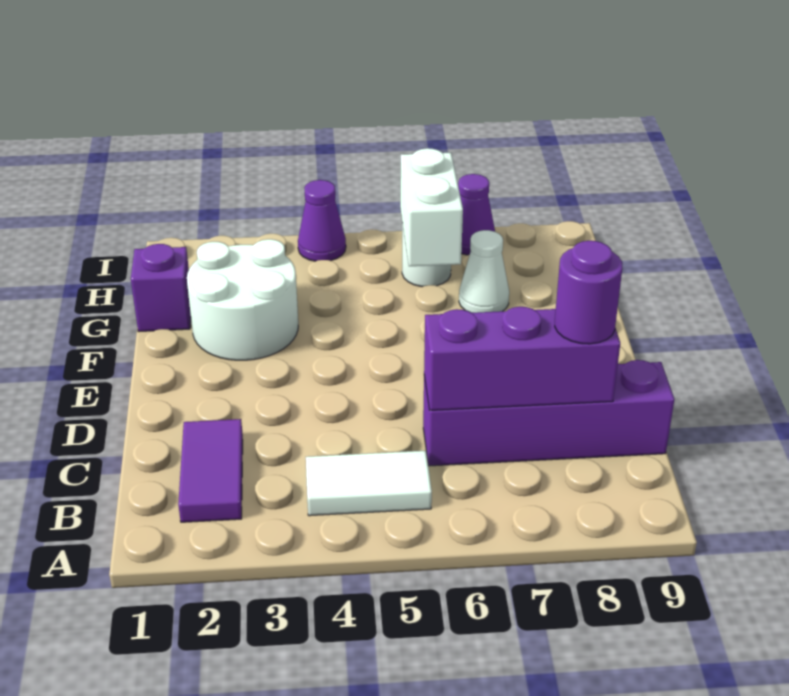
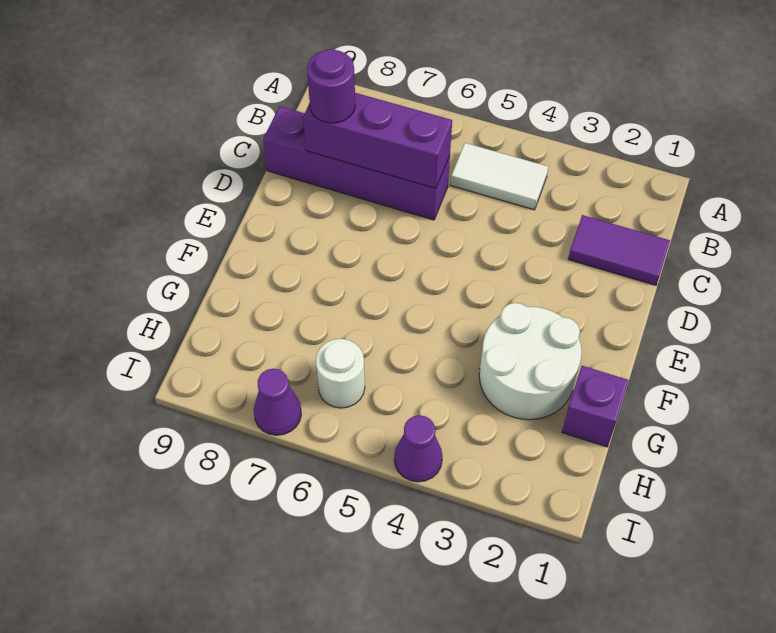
purple tile B2:C2 level 1 -> purple tile C1:C2 level 1
white brick G6:H6 level 2 -> none
white cone G7 level 1 -> none

